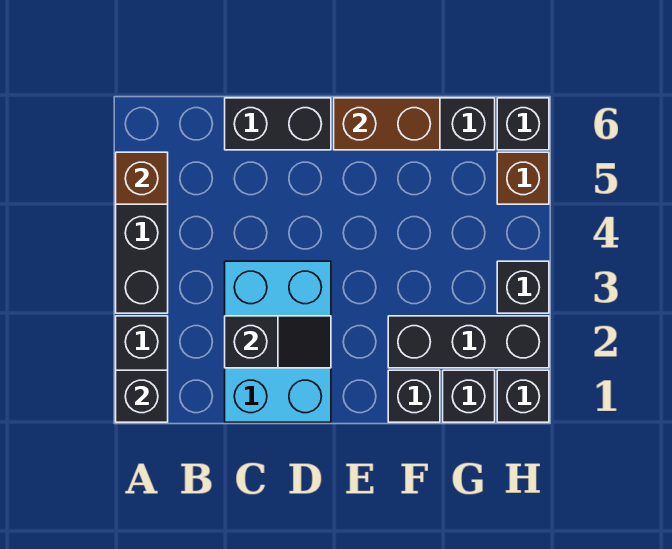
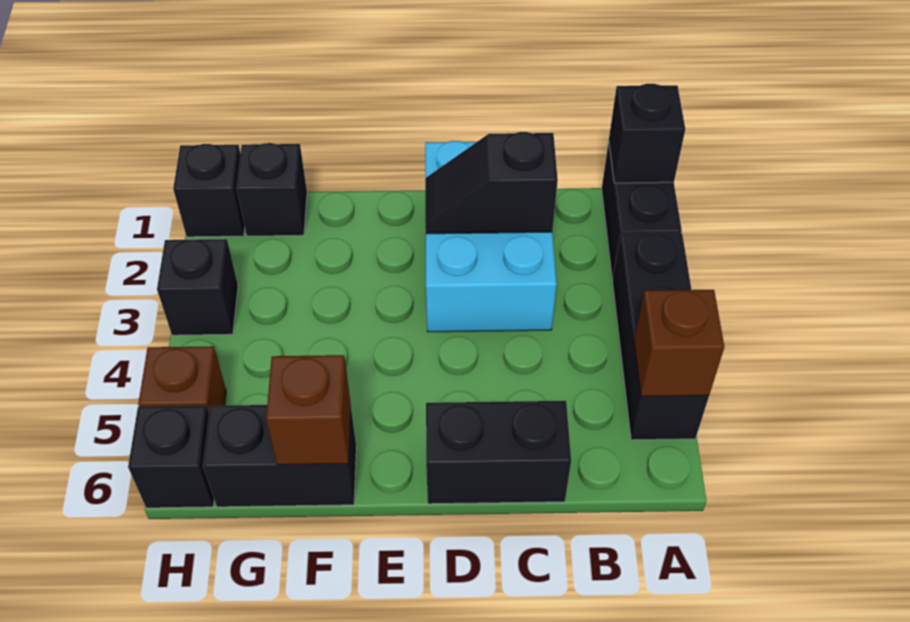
brown brick E6:F6 level 2 -> brown brick F6 level 2
black brick F1 level 1 -> none
black brick F2:H2 level 1 -> none

